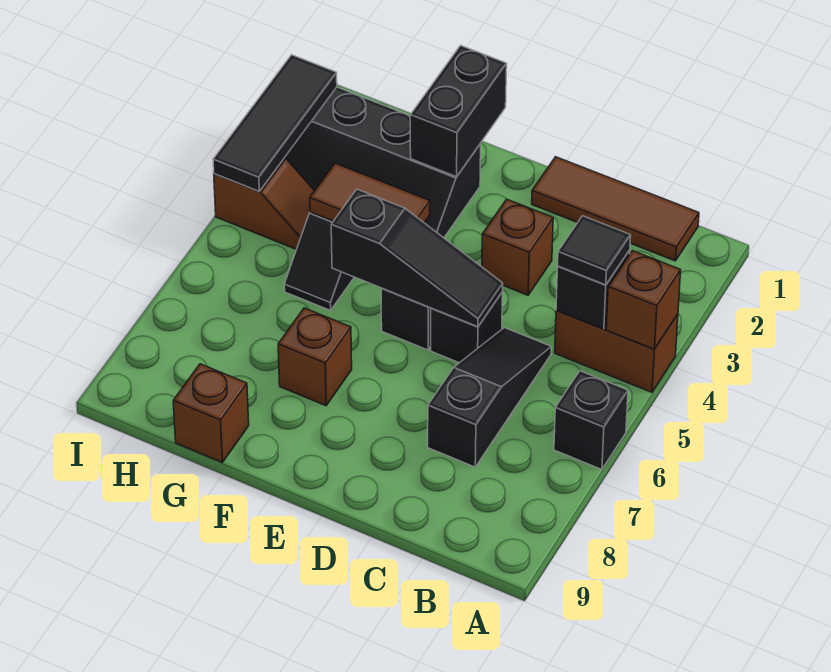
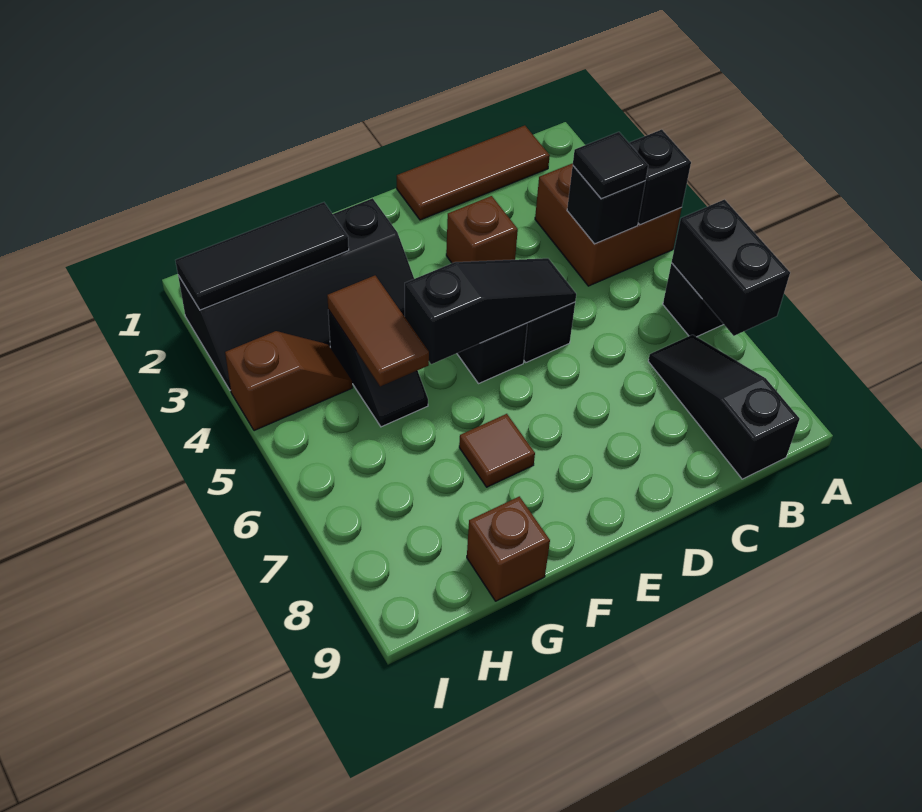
brown brick A4:B4 level 1 -> brown brick A3:B4 level 1
brown brick A4 level 2 -> black brick A4 level 2
black slope C5:C7 level 1 top 7 -> black slope B7:B9 level 1 top 9
black brick F1:F2 level 2 -> black brick A6:A7 level 2
brown tile F4:G4 level 2 -> brown tile G4:G5 level 2
brown brick F7 level 1 -> brown tile F7 level 1
black tile I2:I4 level 2 -> black tile G2:I2 level 2

